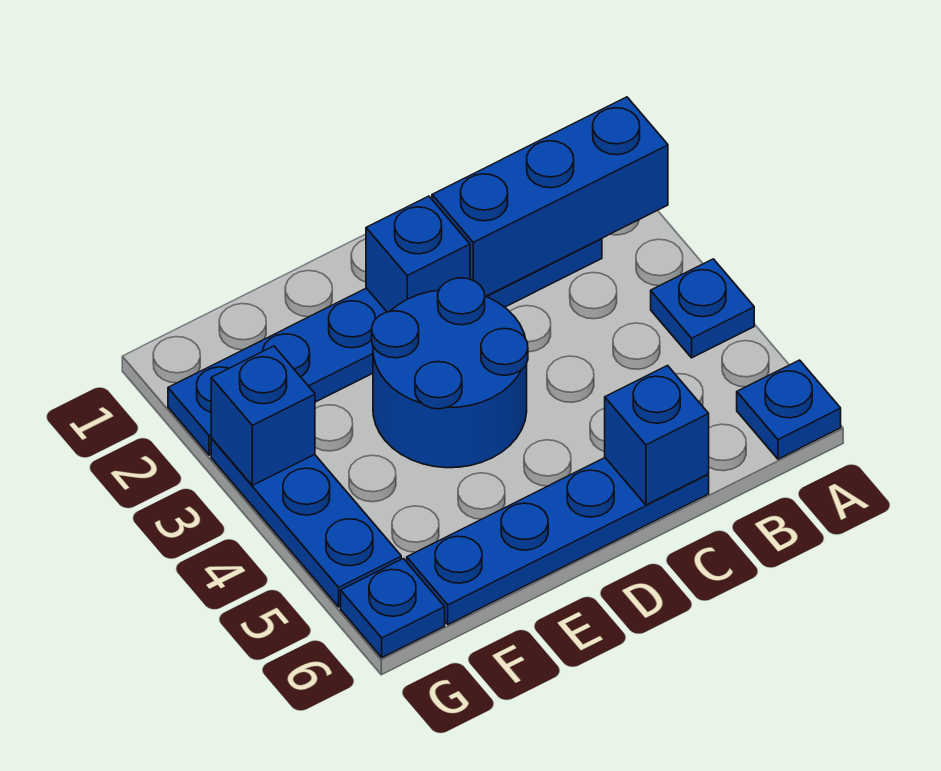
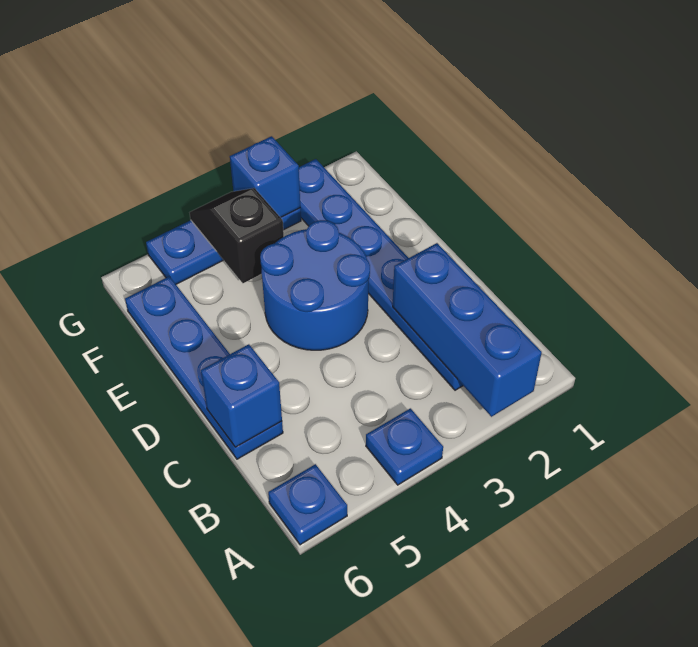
blue brick D2 level 2 -> none
none -> black slope F4:G4 level 2 top F
blue plate G6 level 1 -> none

